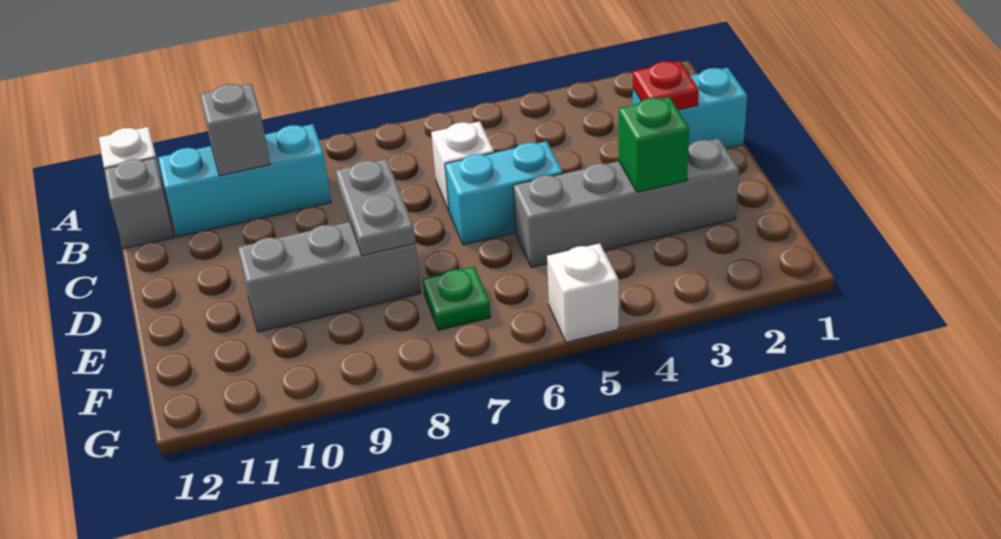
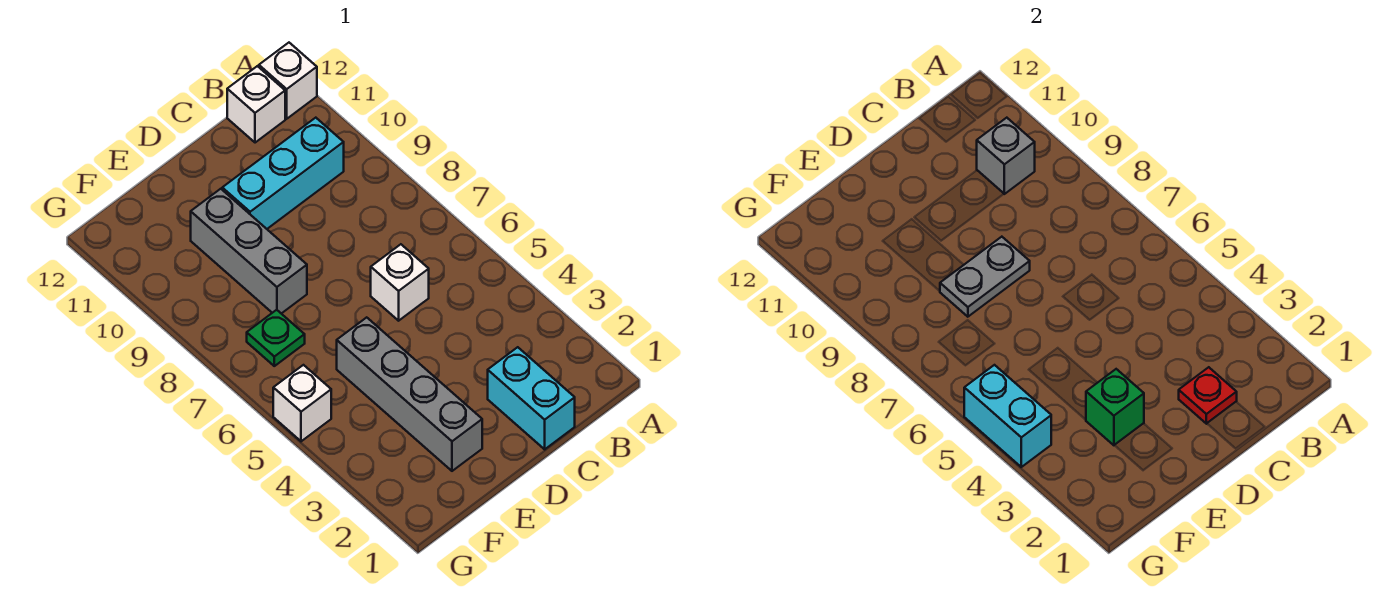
cyan brick B9:B11 level 1 -> cyan brick B10:D10 level 1
grey brick B12 level 1 -> white brick B12 level 1
cyan brick D5:D6 level 1 -> cyan brick G4:G5 level 2

